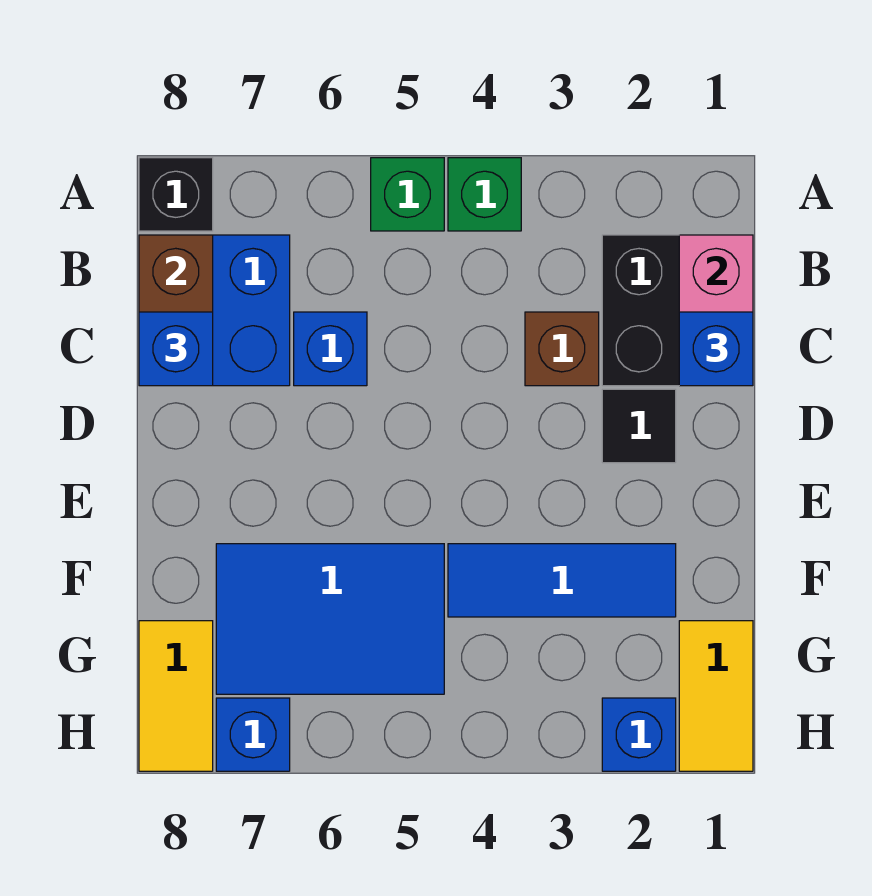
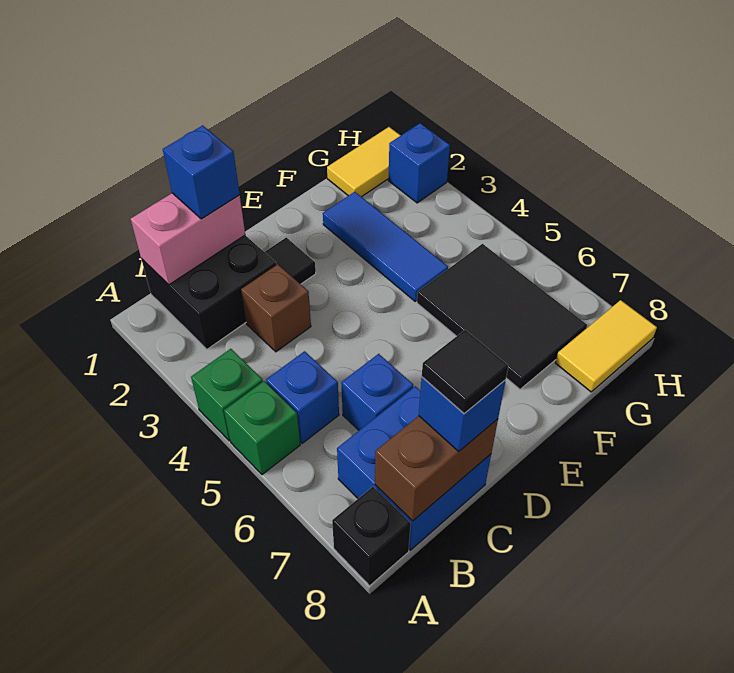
none -> black tile C8 level 4
blue tile F5:G7 level 1 -> black tile F5:G7 level 1
blue brick H7 level 1 -> blue brick B5 level 1

